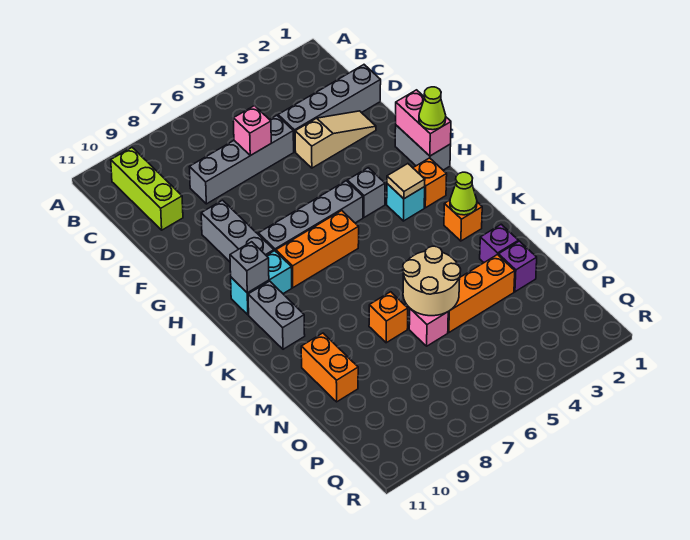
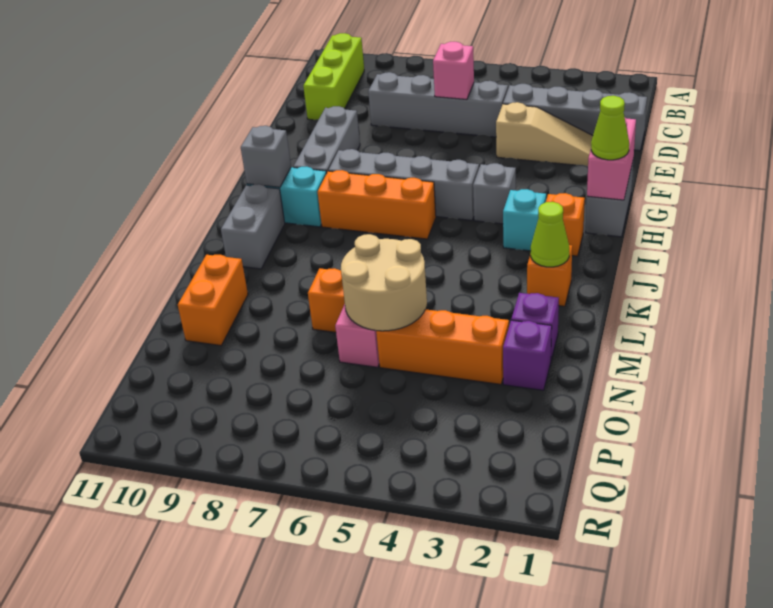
tan tile I3 level 2 -> none

